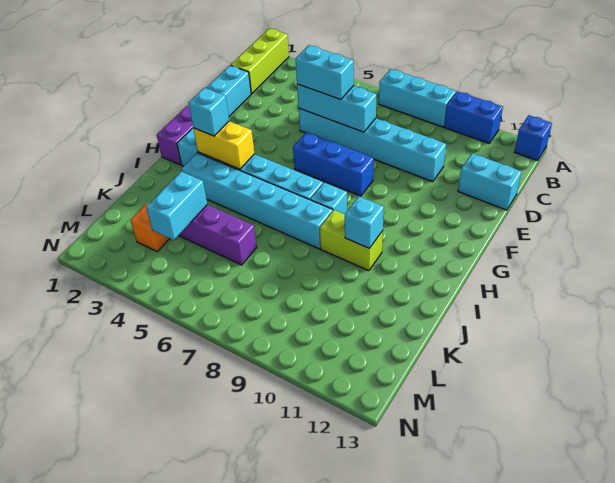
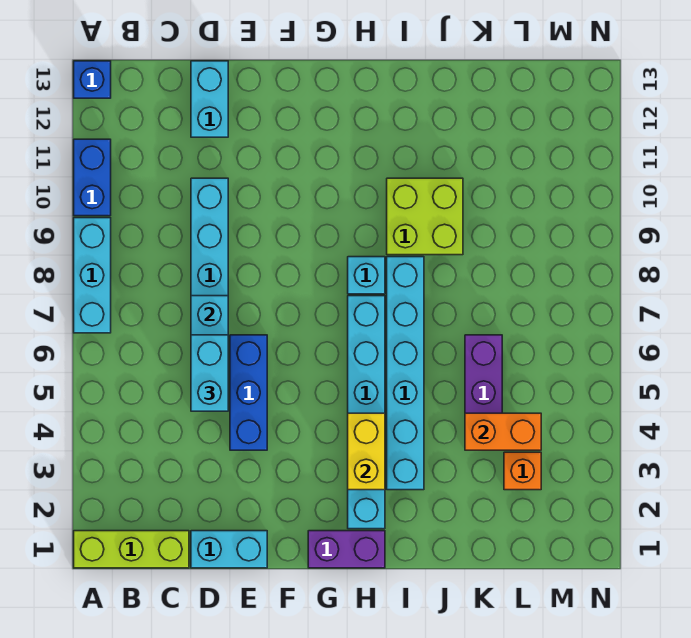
blue brick F6:F8 level 1 -> blue brick E4:E6 level 1
cyan brick H3 level 3 -> none
lime brick I9:I10 level 1 -> lime brick I9:J10 level 1
cyan brick I10 level 2 -> none
cyan brick K4:L4 level 2 -> orange brick K4:L4 level 2

